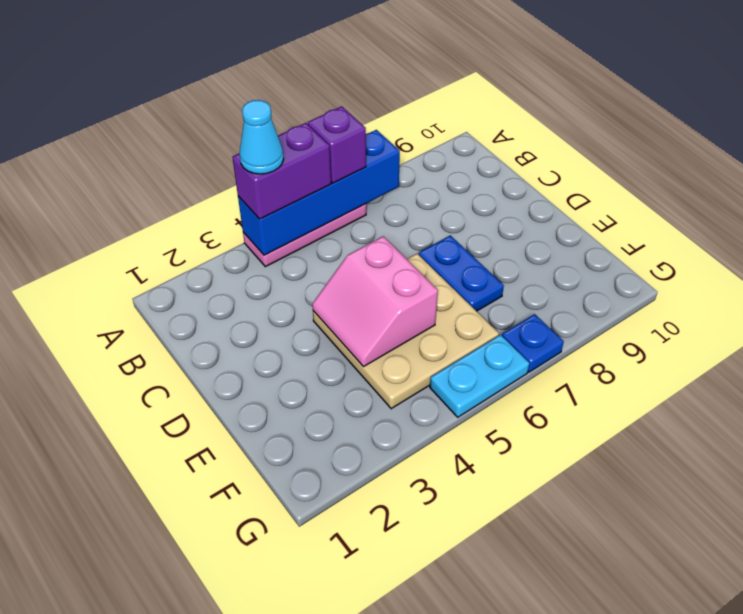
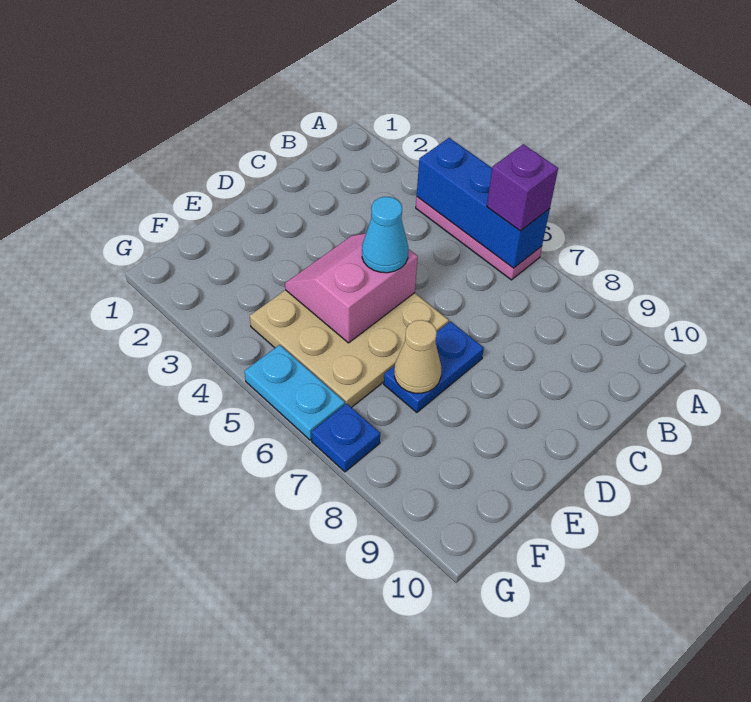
blue brick A4:A7 level 2 -> blue brick A4:A6 level 2
purple brick A4:A5 level 3 -> none
cyan cone A4 level 4 -> cyan cone D5 level 3
none -> tan cone E7 level 2

